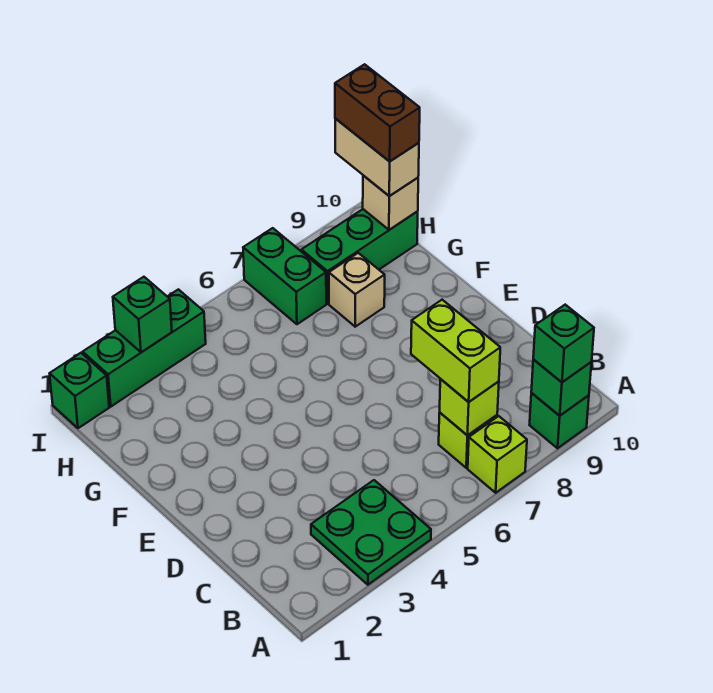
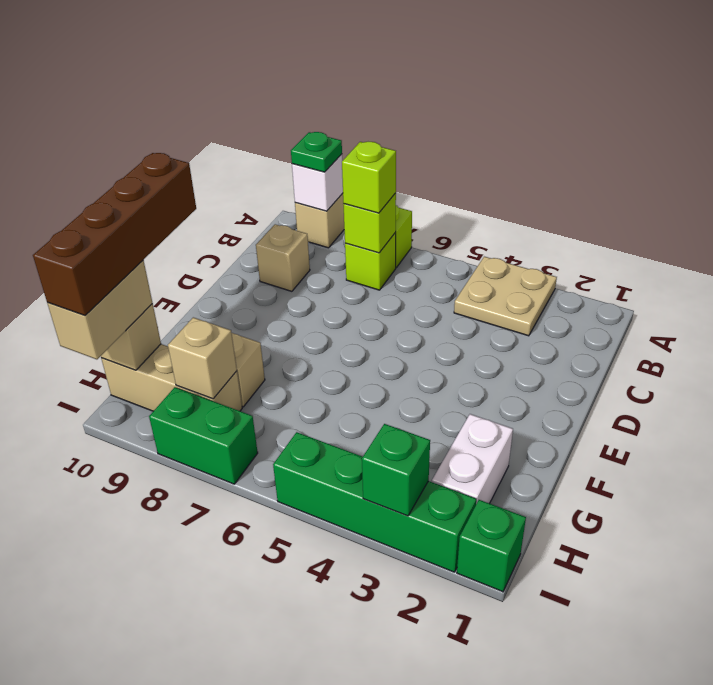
green plate A3:B4 level 1 -> tan plate A3:B4 level 1
green brick A9 level 1 -> tan brick A9 level 1
green brick A9 level 2 -> white brick A9 level 2
green brick A9 level 3 -> green plate A9 level 3
lime brick B7:C7 level 3 -> lime brick B7 level 3
none -> tan brick C9 level 1
none -> white brick G2:H2 level 1
green brick H7:I7 level 1 -> green brick I7:I8 level 1
green brick H8:H10 level 1 -> tan brick H8:H10 level 1
none -> tan brick H8 level 2
brown brick H10:I10 level 4 -> brown brick F10:I10 level 4
green brick I2:I4 level 1 -> green brick I2:I5 level 1

